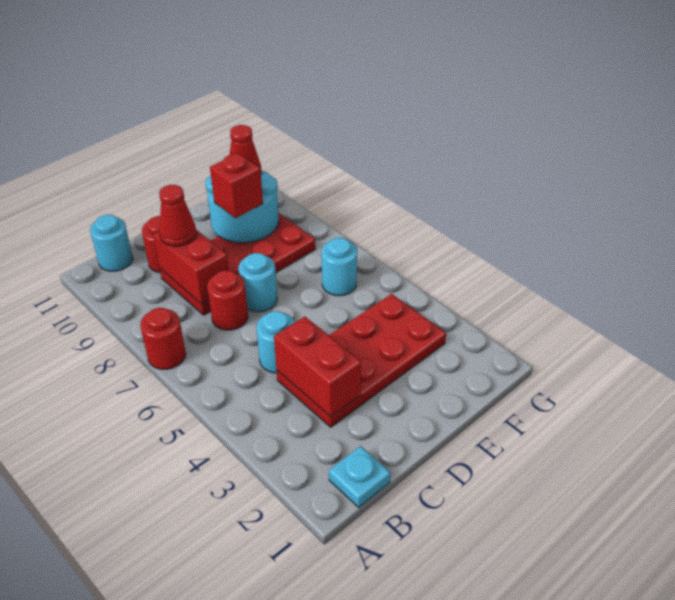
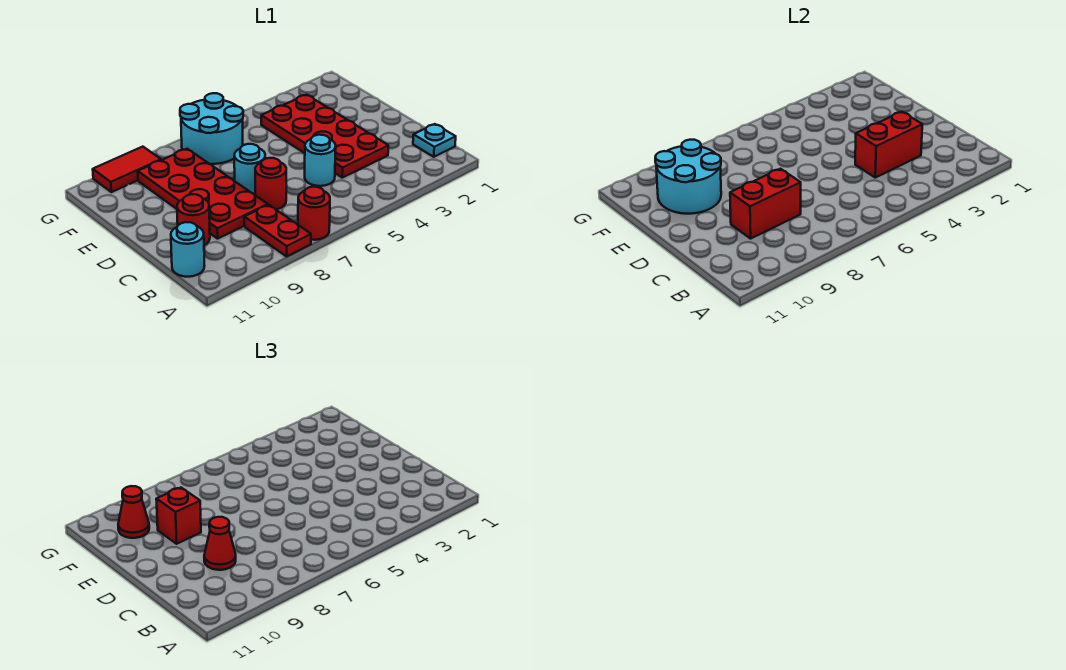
none -> red plate A8:B8 level 1
cyan round brick F6 level 1 -> cyan round brick F6:G7 level 1
none -> red tile G9:G10 level 1

